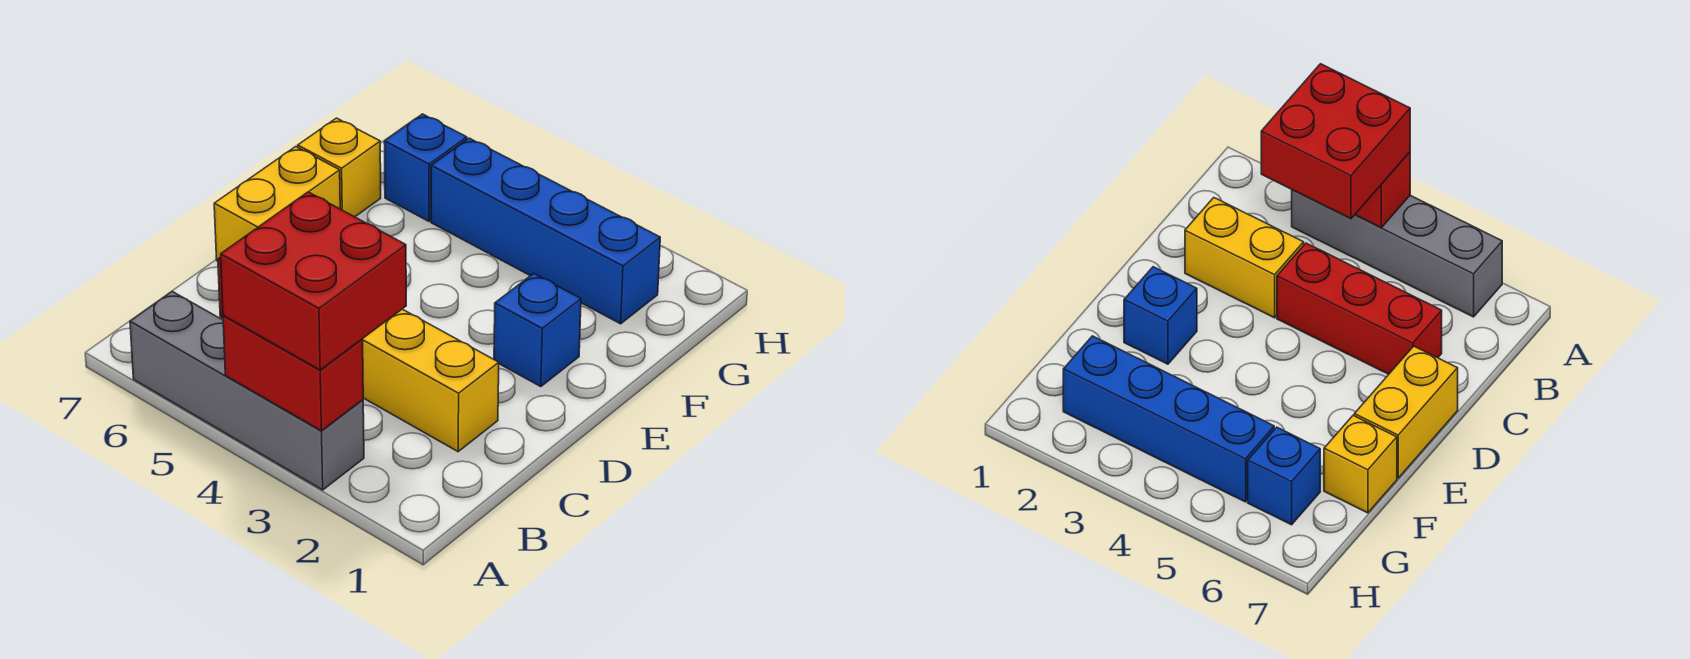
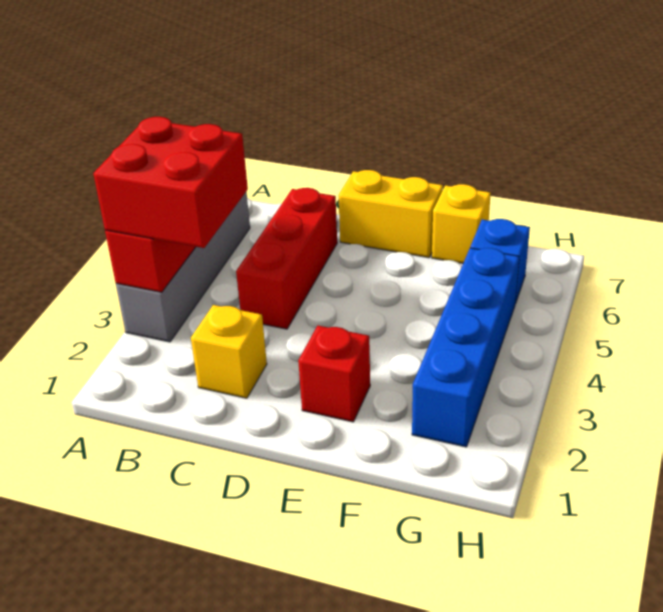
yellow brick C2:C3 level 1 -> yellow brick C2 level 1
blue brick E2 level 1 -> red brick E2 level 1

